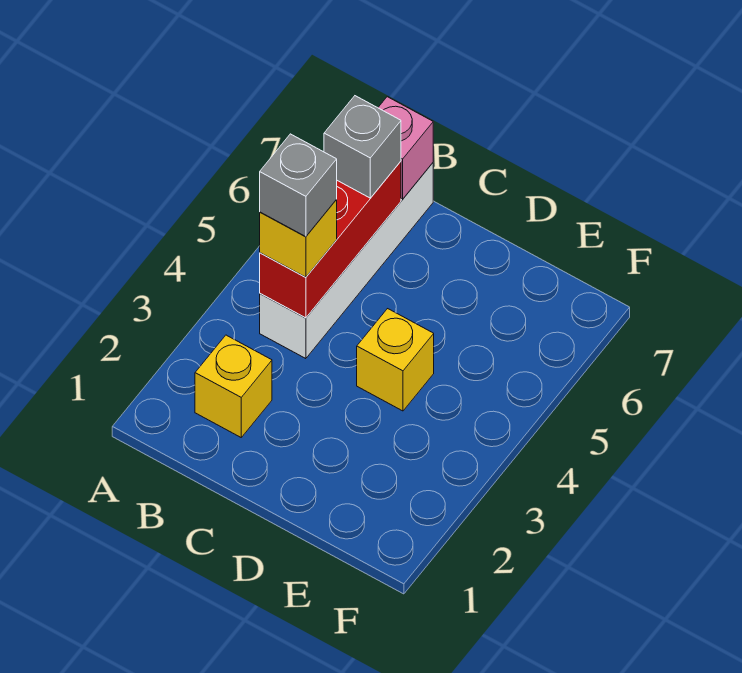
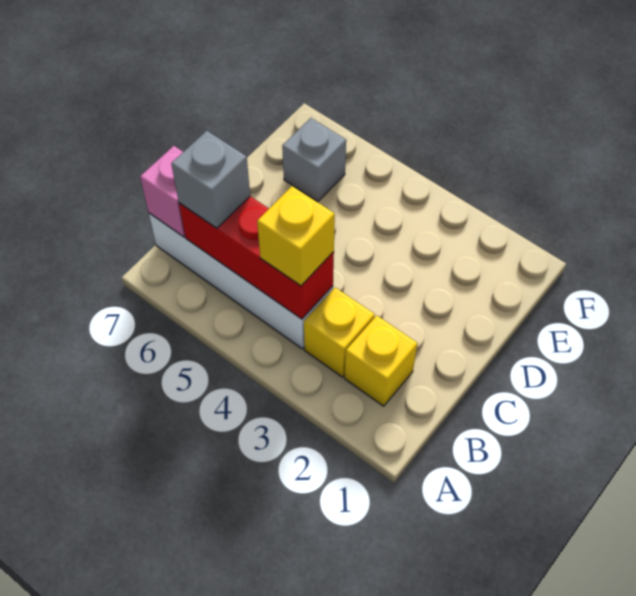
grey brick B4 level 4 -> grey brick E6 level 1
yellow brick D4 level 1 -> yellow brick B3 level 1

